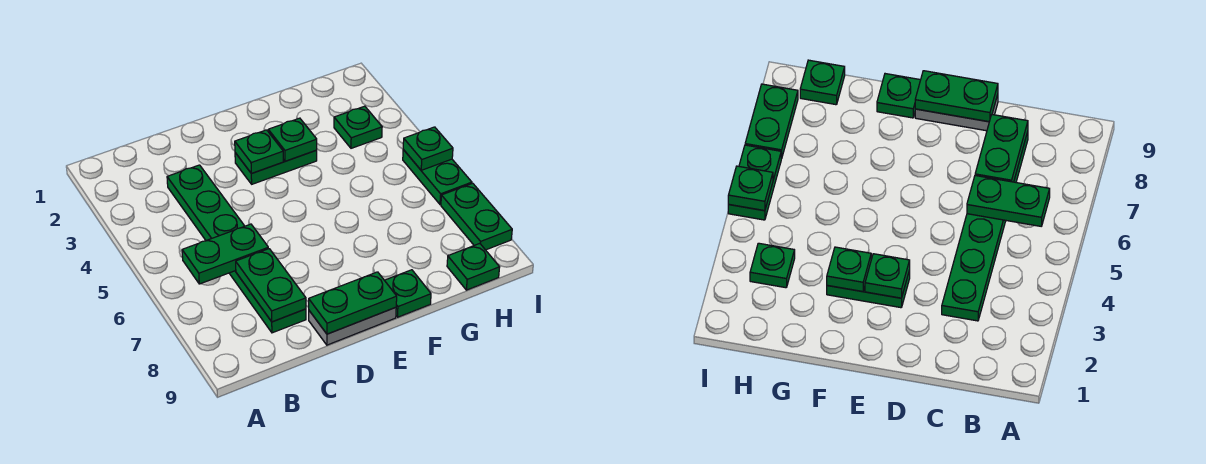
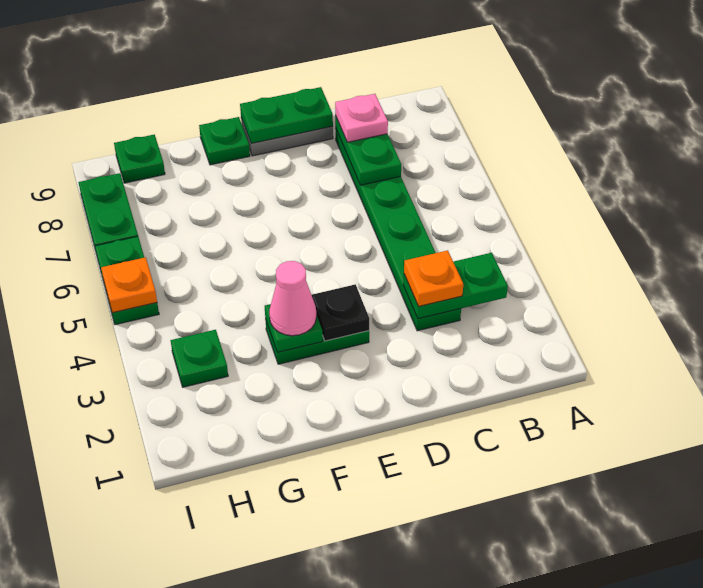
green plate B6:C6 level 2 -> green plate B3:C3 level 2
none -> orange plate C3 level 3
none -> pink plate C8 level 3
green plate E3 level 2 -> black plate E3 level 2
none -> pink cone F3 level 3
green plate I5 level 2 -> orange plate I5 level 2

